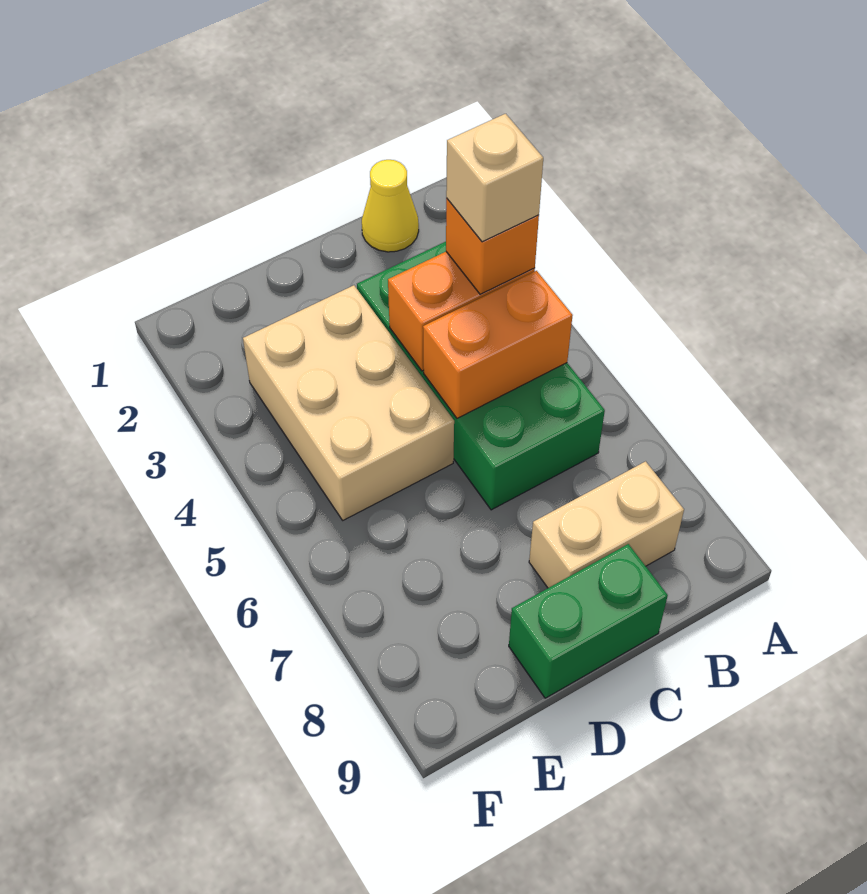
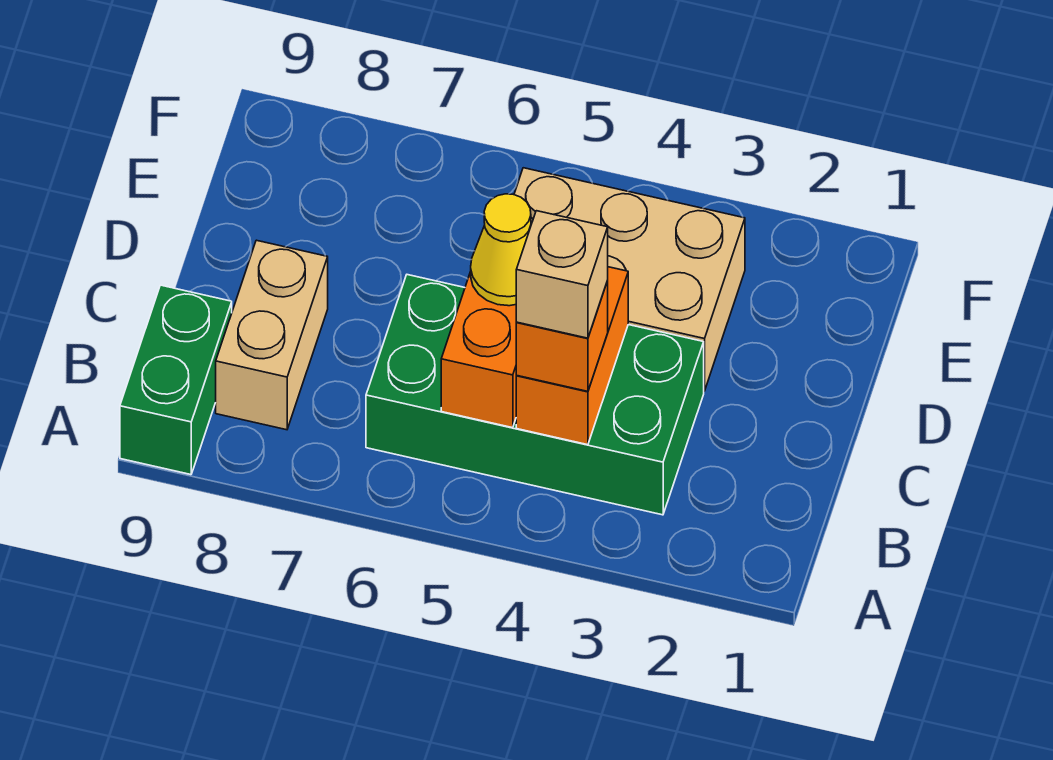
yellow cone B1 level 1 -> yellow cone C5 level 3
green brick C9:D9 level 1 -> green brick A9:B9 level 1

